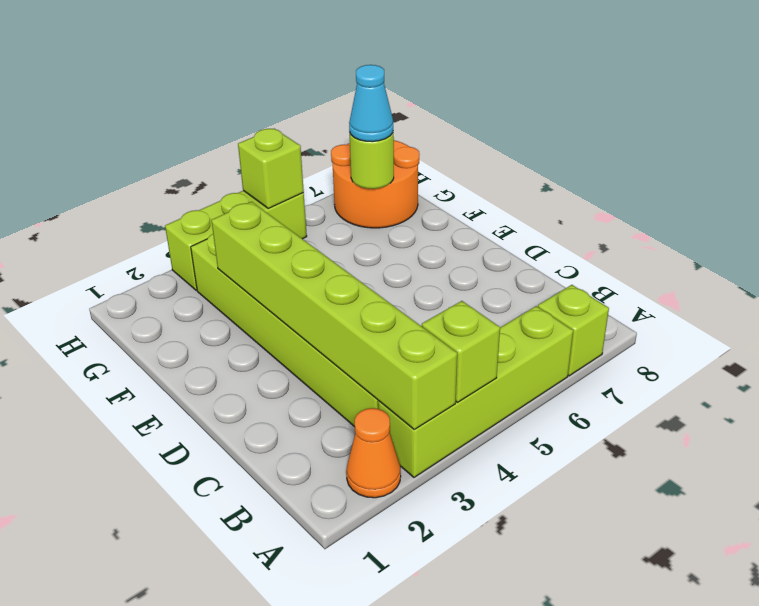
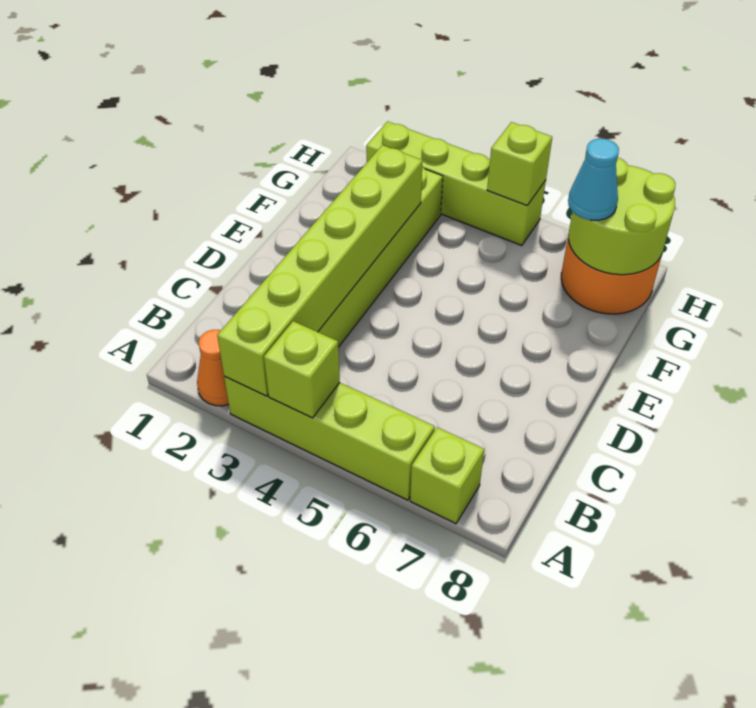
lime round brick G7 level 2 -> lime round brick G7:H8 level 2
lime brick H3:H5 level 1 -> lime brick H2:H5 level 1

